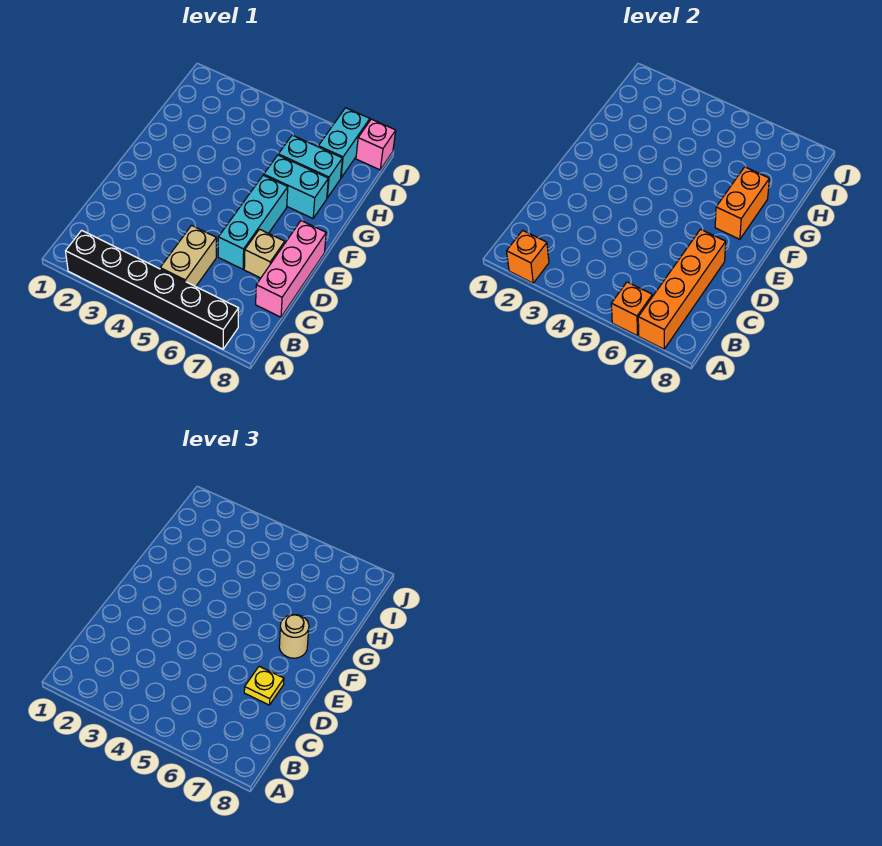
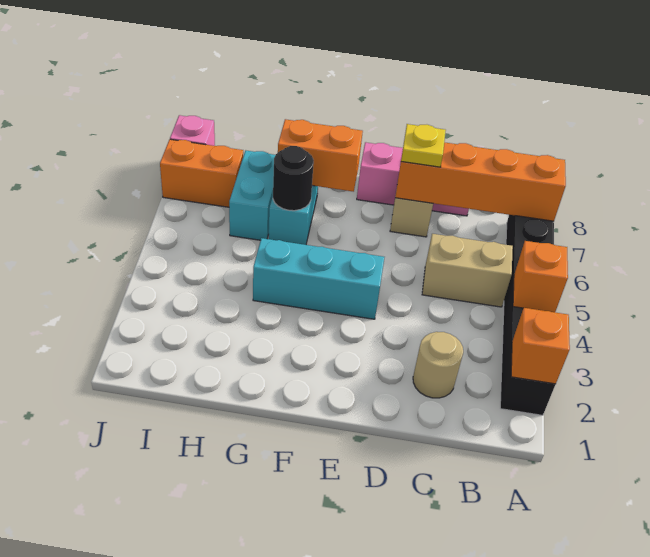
orange brick A6 level 2 -> orange brick A4 level 2
cyan brick D6:F6 level 1 -> cyan brick E4:G4 level 1
tan round brick F7 level 3 -> tan round brick C2 level 1
none -> black round brick G6 level 2
cyan brick I7:J7 level 1 -> orange brick I7:J7 level 1

